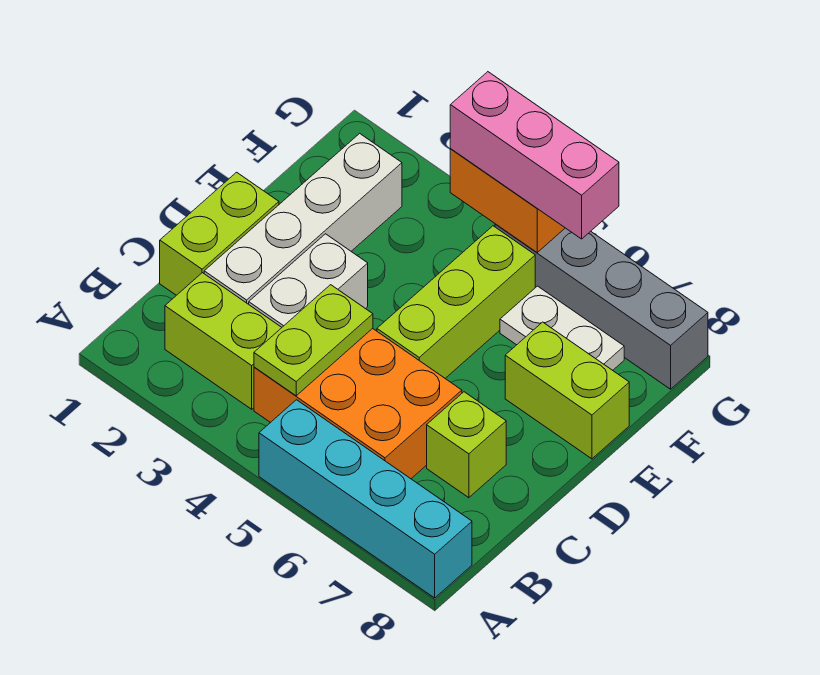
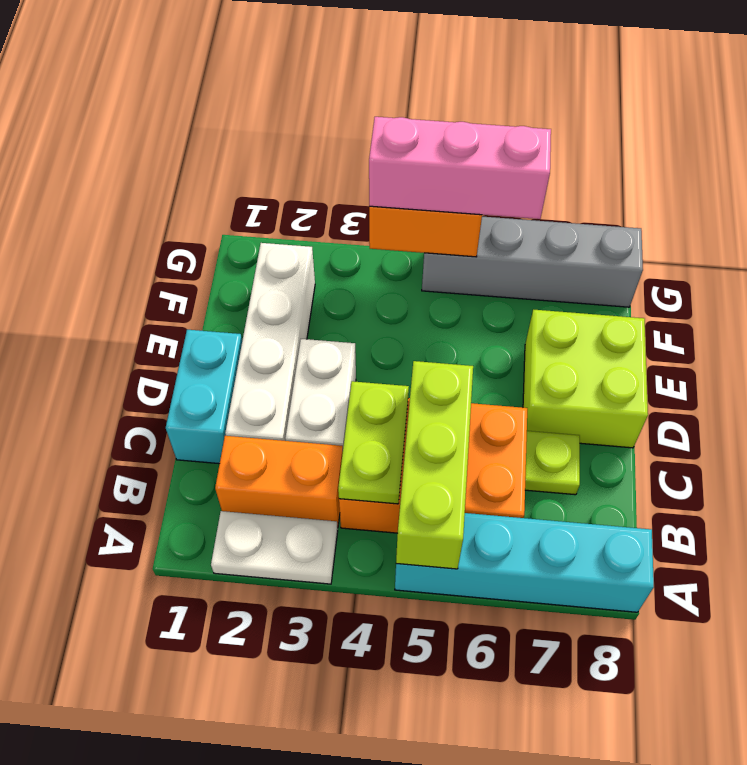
lime brick B2:B3 level 1 -> orange brick B2:B3 level 1
lime brick C1:D1 level 1 -> cyan brick C1:D1 level 1
lime brick C7 level 1 -> lime plate C7 level 1
lime brick D5:F5 level 1 -> lime brick A5:C5 level 2
lime brick E7:E8 level 1 -> lime brick D7:E8 level 1
white plate F6:F7 level 1 -> white plate A2:A3 level 1

